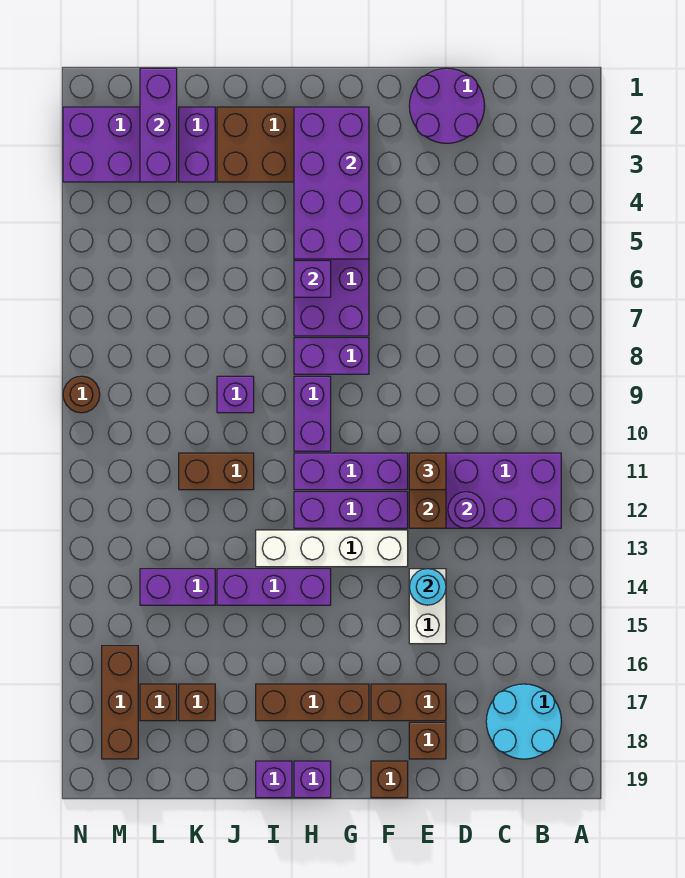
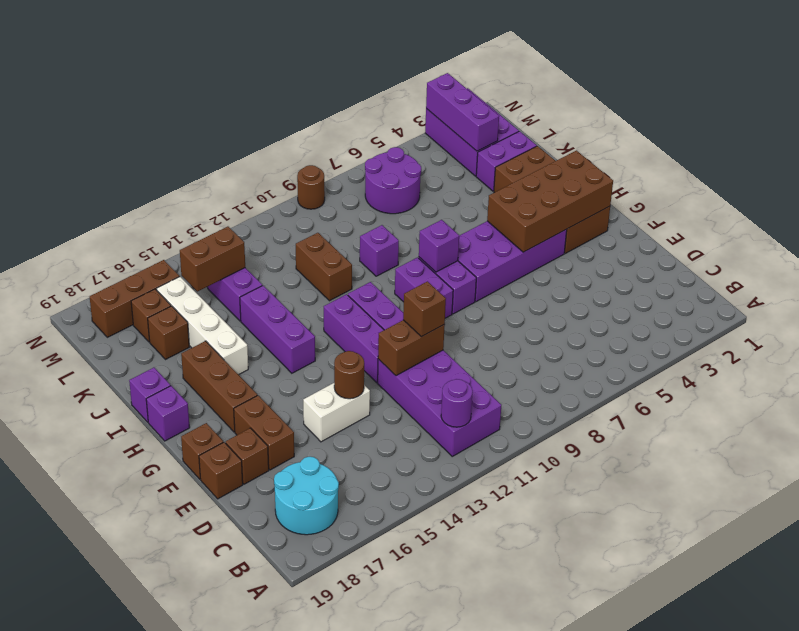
purple round brick D1:E2 level 1 -> purple round brick L6:M7 level 1
purple round brick D12 level 2 -> purple round brick B12 level 2
cyan round brick E14 level 2 -> brown round brick E14 level 2
none -> brown brick E19 level 1
white brick F13:I13 level 1 -> white brick I16:L16 level 1
purple brick G2:H5 level 2 -> brown brick G2:H5 level 2
purple brick H6 level 2 -> purple brick H8 level 2
purple brick H9:H10 level 1 -> purple brick G9:H9 level 1
purple brick L1:L3 level 2 -> purple brick L3:N3 level 2
none -> brown brick L14:L15 level 2

